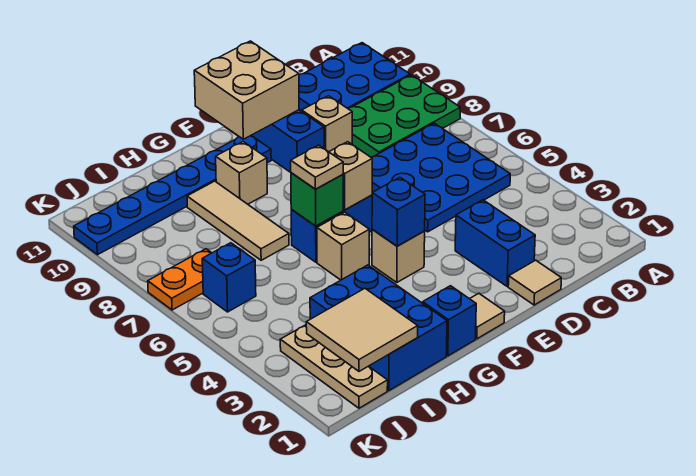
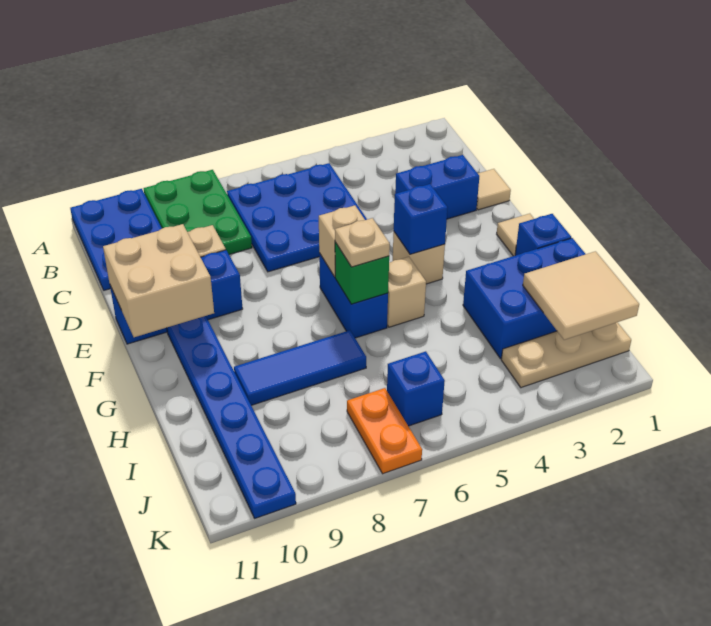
tan brick G9 level 1 -> none
tan tile H7:H9 level 1 -> blue tile H7:H9 level 1

